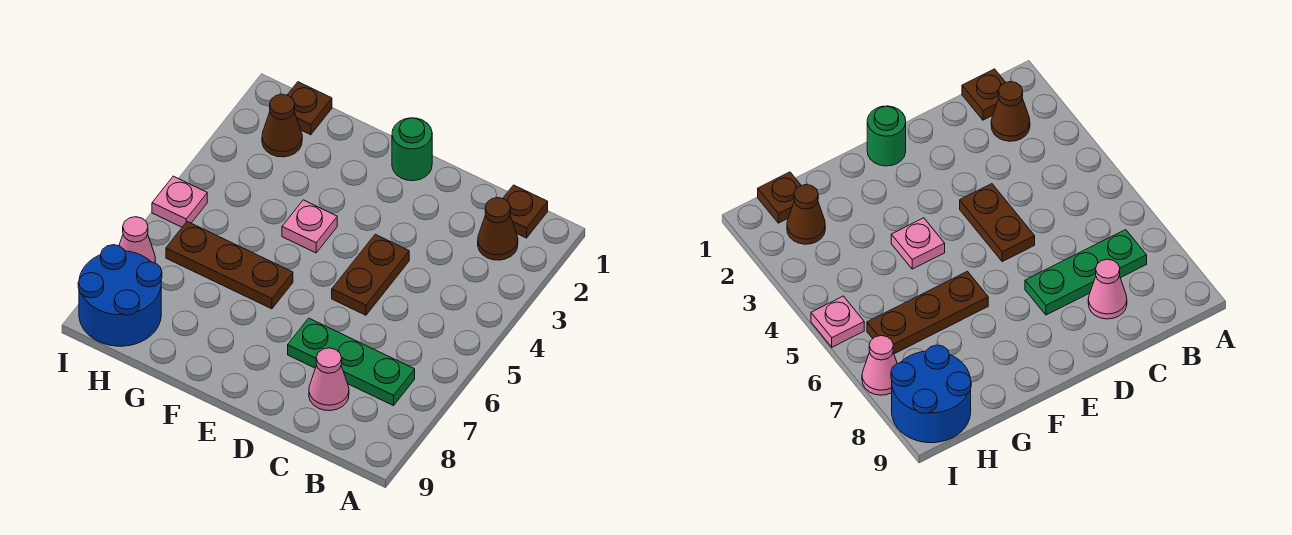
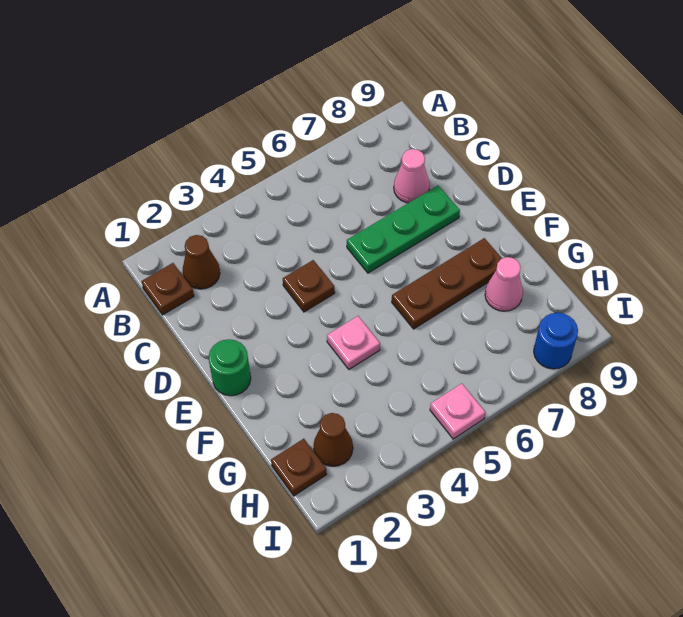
green plate B7:D7 level 1 -> green plate D6:D8 level 1
brown plate D4:D5 level 1 -> brown plate D4 level 1
brown plate F6:H6 level 1 -> brown plate F6:F8 level 1
blue round brick H8:I9 level 1 -> blue round brick I8 level 1
pink cone I7 level 1 -> pink cone G8 level 1

